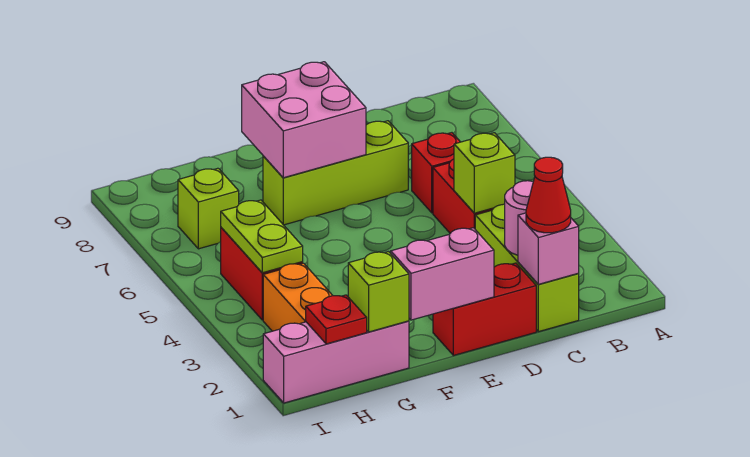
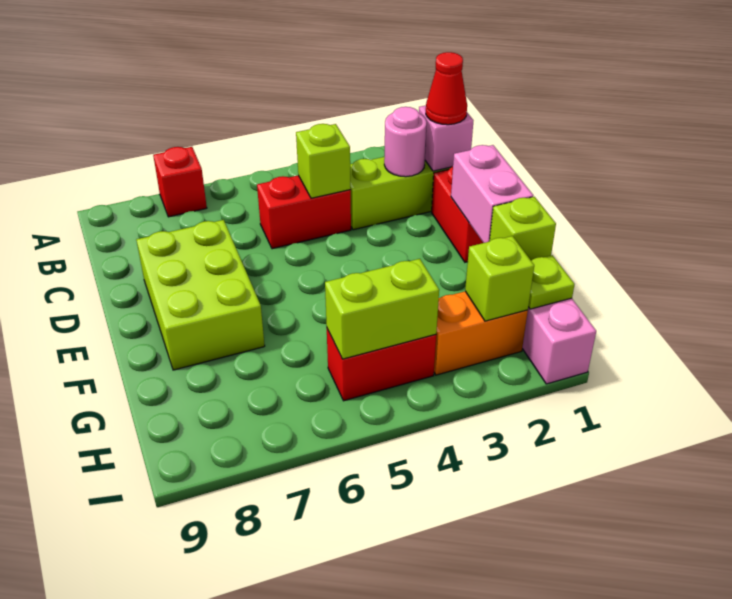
red brick C6 level 1 -> red brick A7 level 1
lime brick D7:F7 level 1 -> lime brick D7:F8 level 1
pink brick E7:F8 level 2 -> none
red plate H1 level 2 -> lime plate H1 level 2
lime plate H4:H5 level 2 -> lime brick H4:H5 level 2
lime brick H7 level 1 -> lime brick H2 level 2

